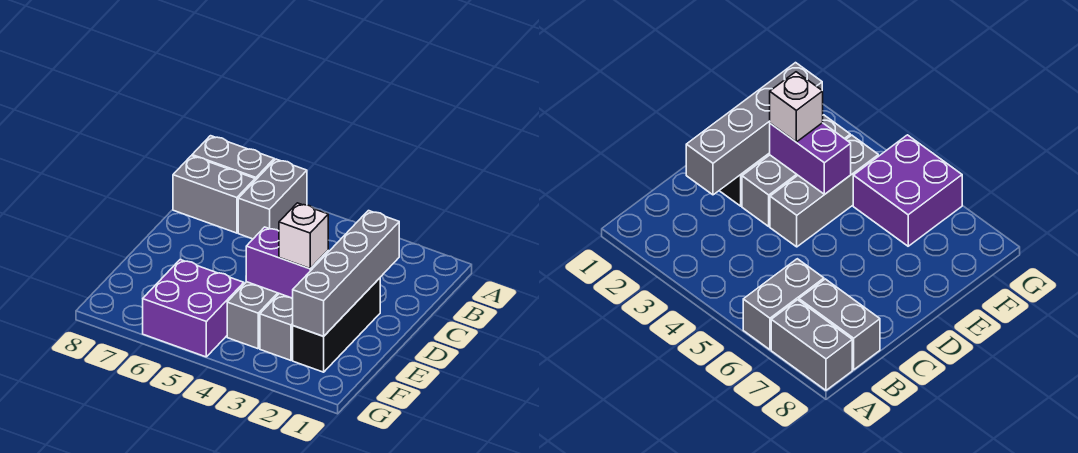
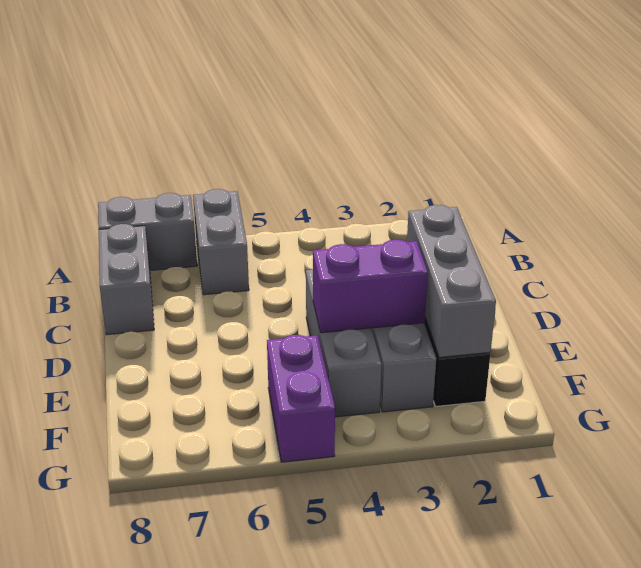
grey brick B7:B8 level 1 -> grey brick B8:C8 level 1
grey brick C2:F2 level 2 -> grey brick D2:F2 level 2
white brick E3 level 3 -> none
purple brick F5:G6 level 1 -> purple brick F5:G5 level 1

